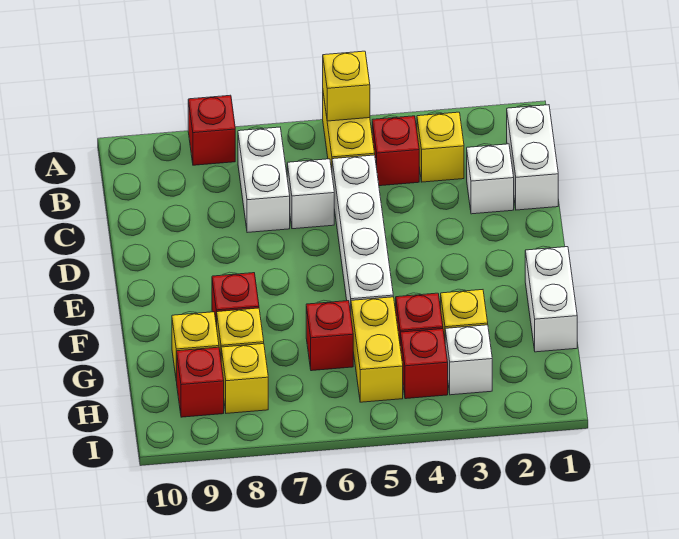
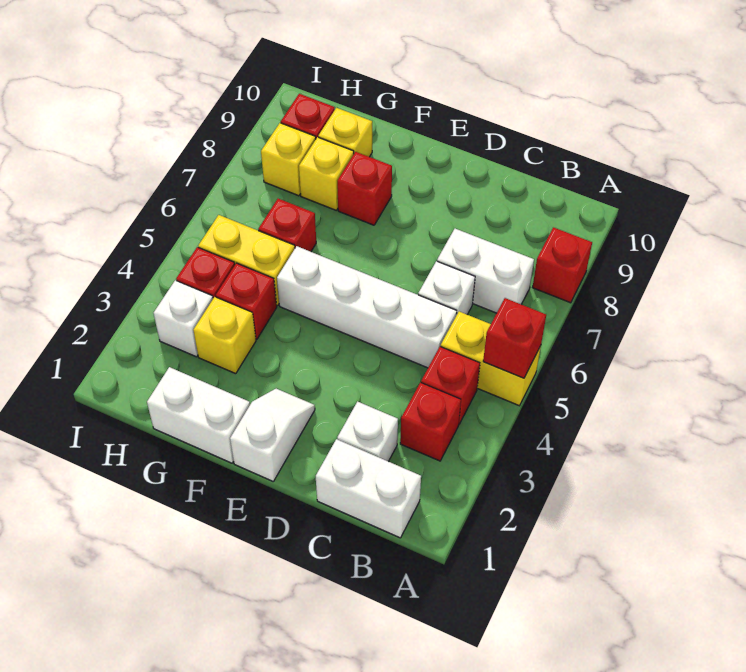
yellow brick A5 level 2 -> red brick A5 level 2
yellow brick B3 level 1 -> red brick B3 level 1
none -> white slope E1:E2 level 1 top 1

